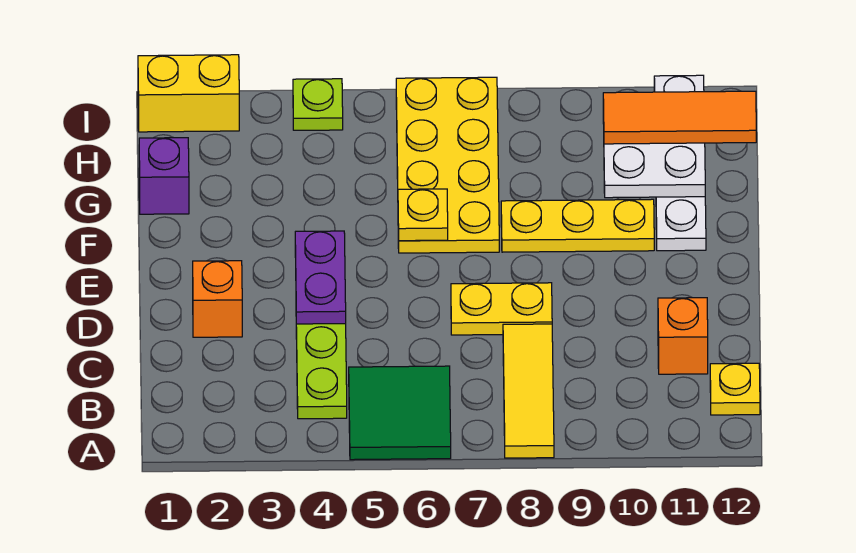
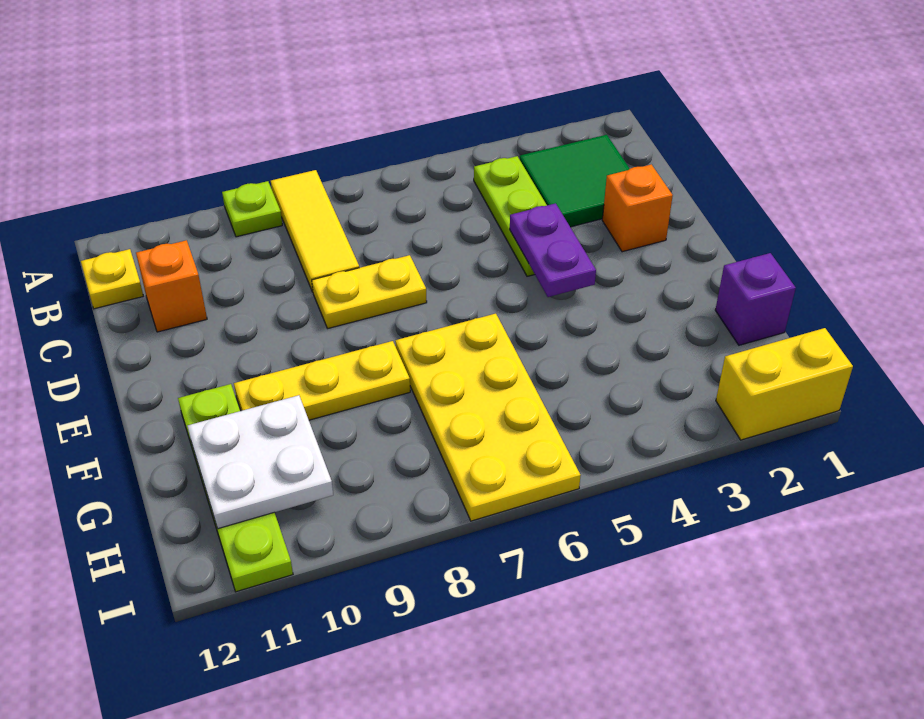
green tile A5:B6 level 1 -> green tile B2:C3 level 1
yellow plate F6 level 2 -> none
white plate F11:I11 level 1 -> lime plate F11:I11 level 1
orange tile H10:H12 level 3 -> none
lime plate I4 level 1 -> lime plate A9 level 1

